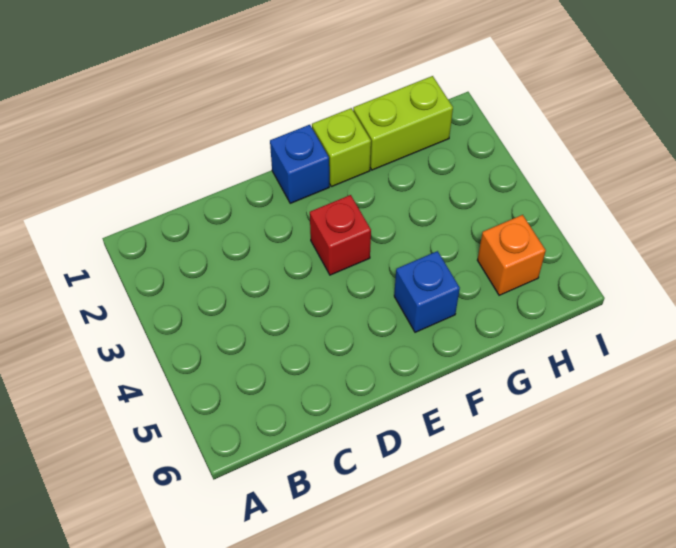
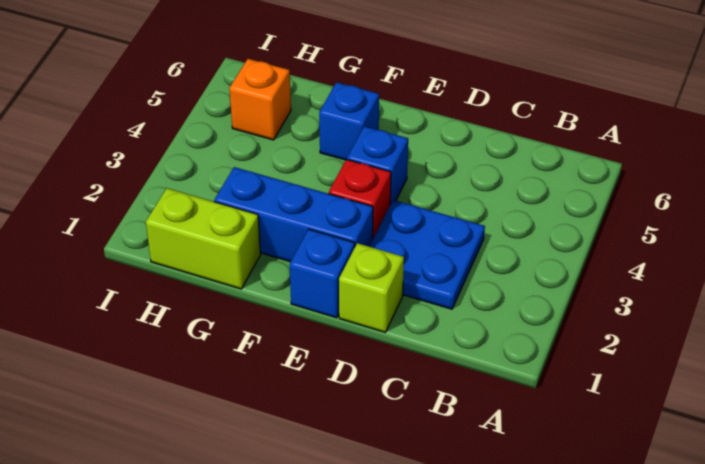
none -> blue plate C2:D3 level 1
none -> blue brick E2:G2 level 1
none -> blue brick E4 level 1
lime brick F1 level 1 -> lime brick D1 level 1

